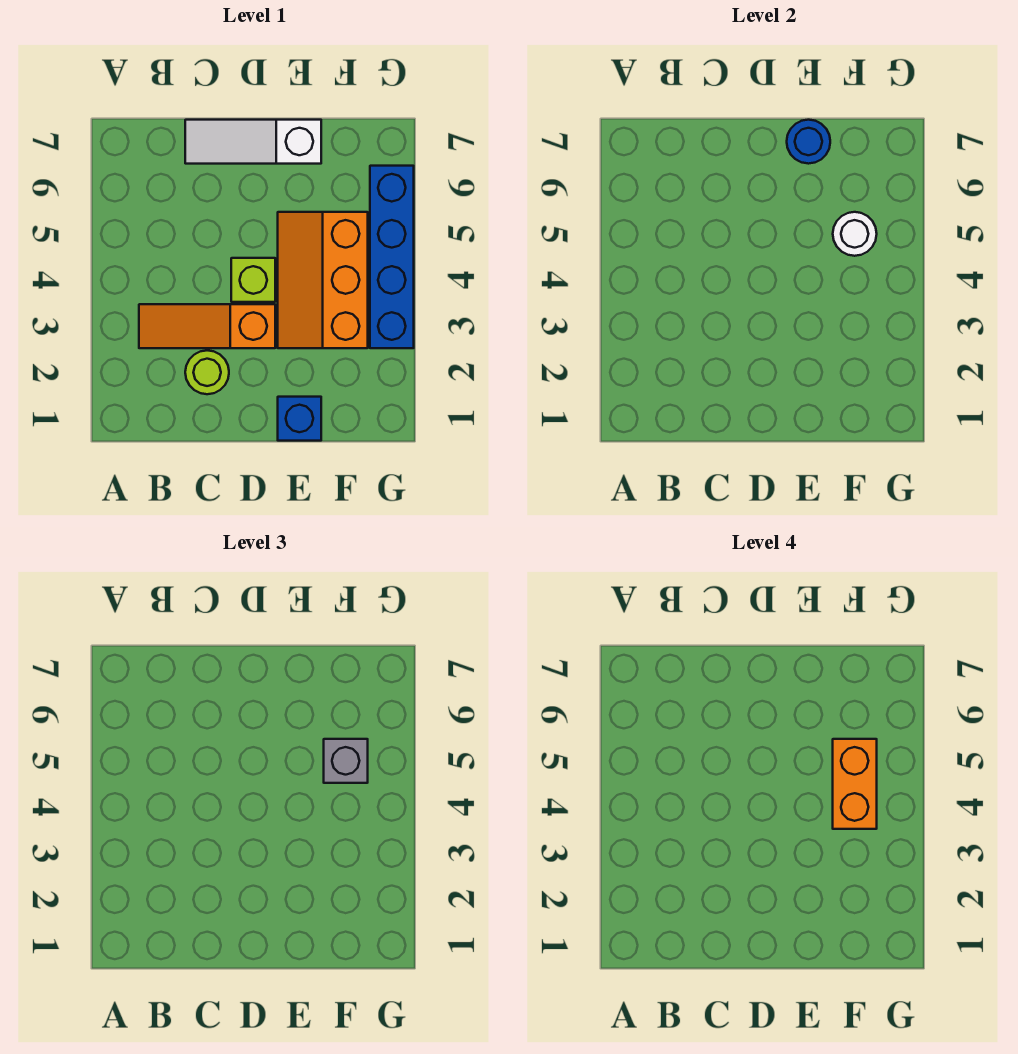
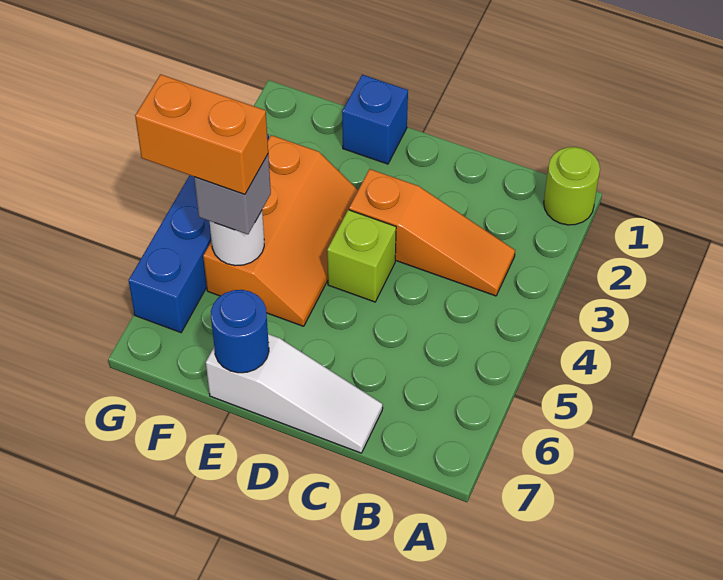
lime round brick C2 level 1 -> lime round brick A1 level 1
orange brick F4:F5 level 4 -> orange brick F5:G5 level 4

